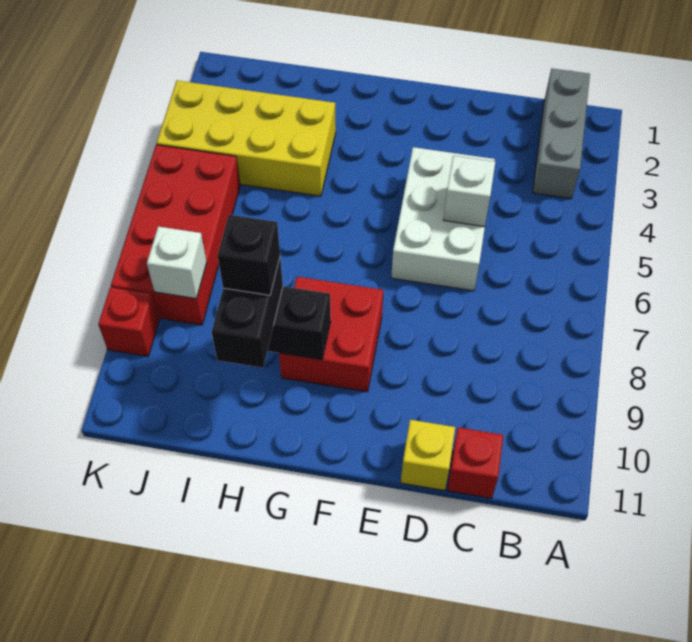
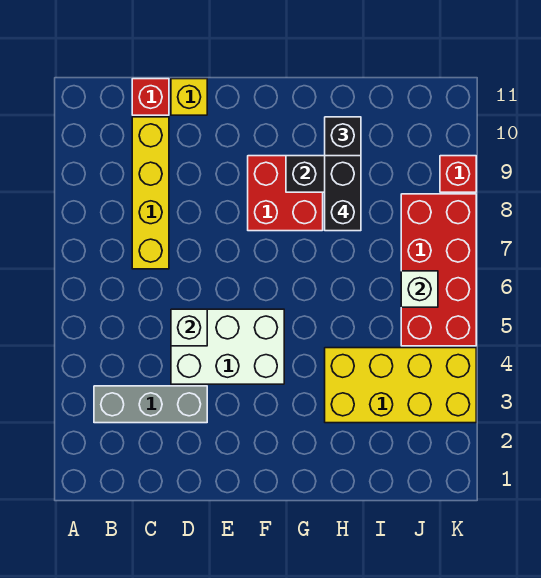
grey brick B1:B3 level 1 -> grey brick B3:D3 level 1
none -> yellow brick C7:C10 level 1
white brick D4:E6 level 1 -> white brick D4:F5 level 1
black brick H9 level 4 -> black brick H8:H9 level 4
white brick J8 level 2 -> white brick J6 level 2

